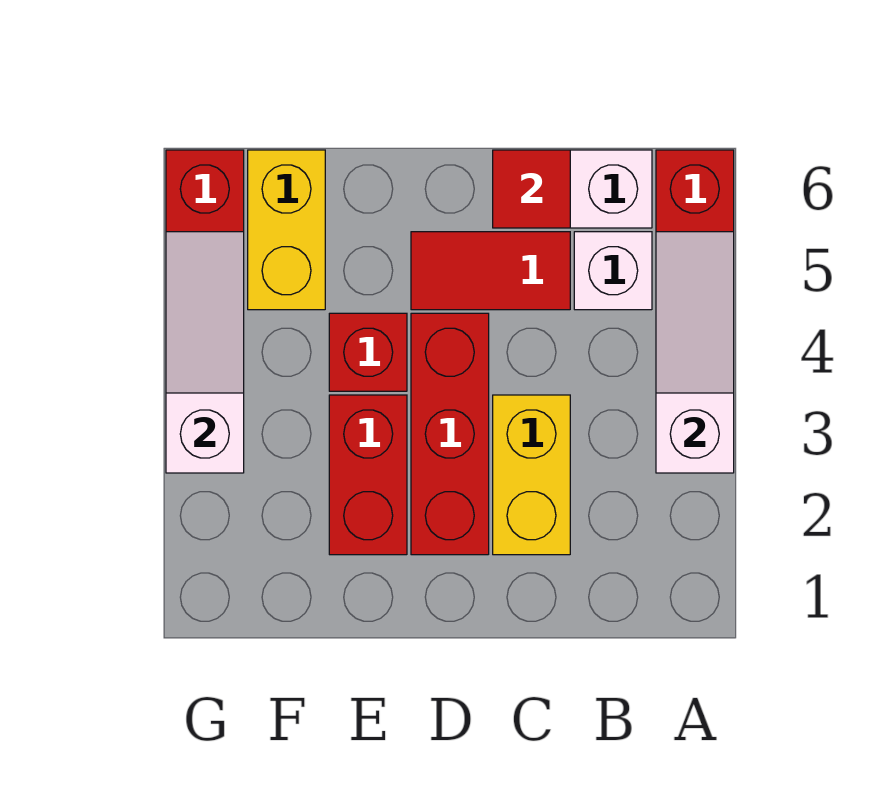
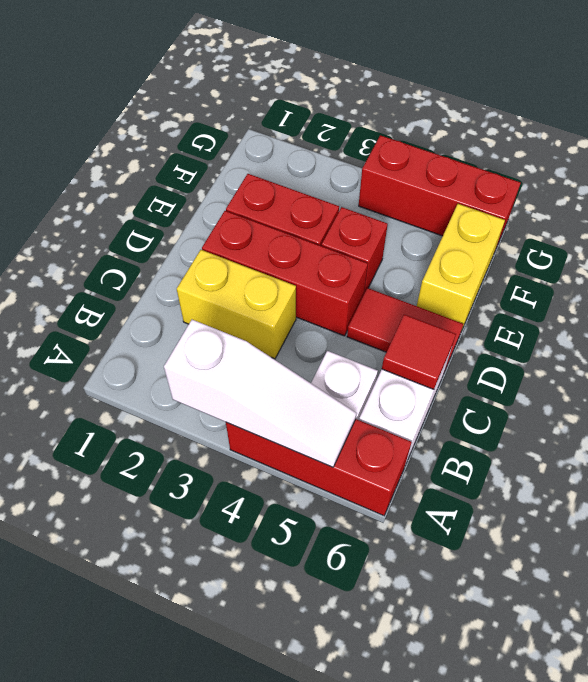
red tile C5:D5 level 1 -> red tile D5:D6 level 1
yellow brick F5:F6 level 1 -> yellow brick E6:F6 level 1
white slope G3:G5 level 2 top 3 -> none

